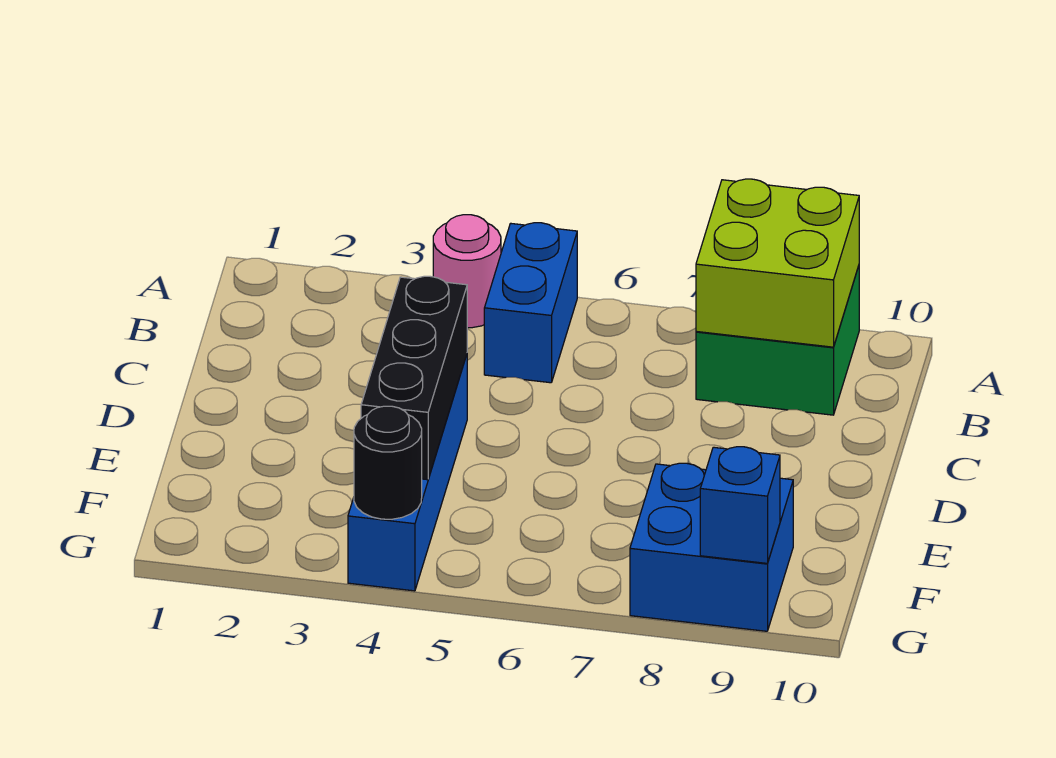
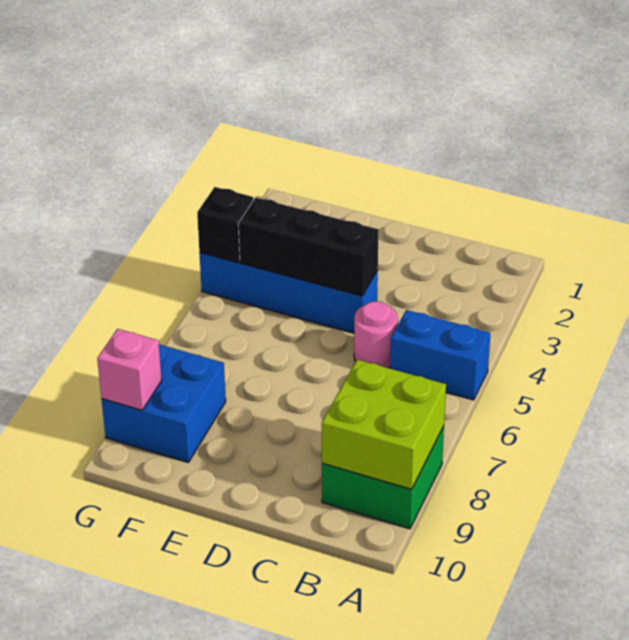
pink round brick A4 level 1 -> pink round brick C5 level 1
black round brick G4 level 2 -> black brick G4 level 2
blue brick G9 level 2 -> pink brick G9 level 2

